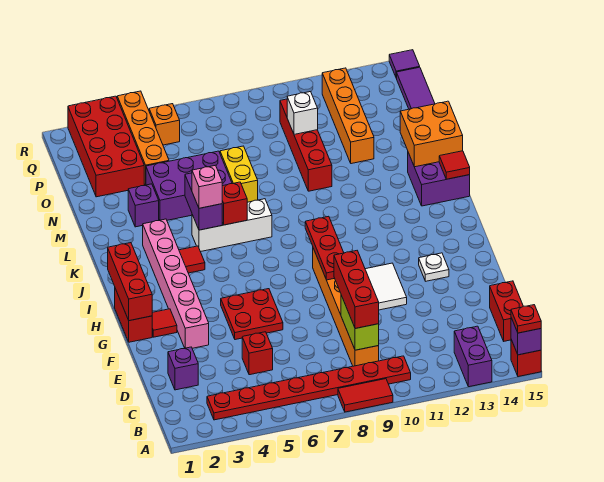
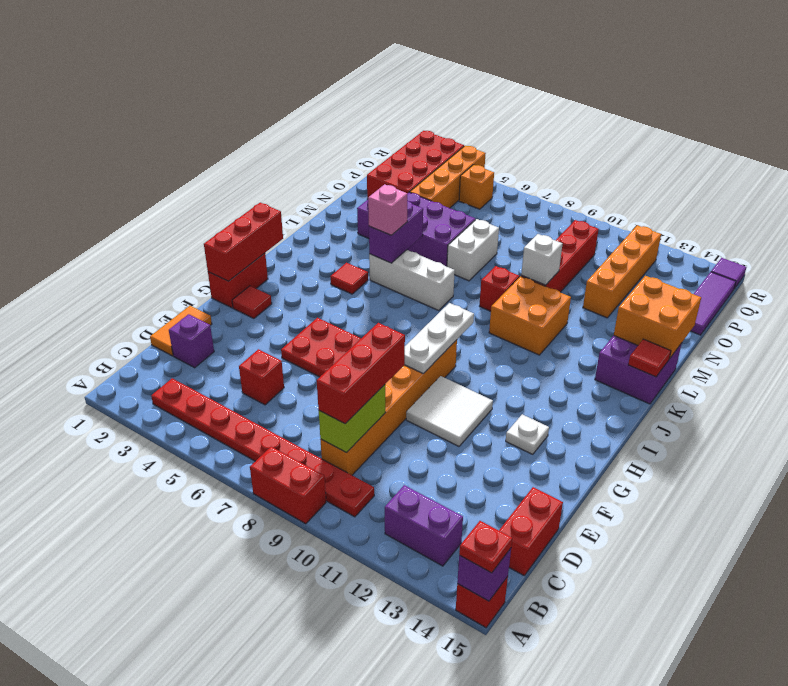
red tile A8:A9 level 1 -> red brick A8:A9 level 1
purple brick A13:B13 level 1 -> purple brick B12:B13 level 1
none -> orange tile D1:E1 level 1
pink brick F3:K3 level 1 -> none
red plate G9:I9 level 2 -> white plate G9:I9 level 2
red brick K6 level 2 -> red brick L9 level 1
none -> orange brick K10:L11 level 1
yellow brick M7:N7 level 1 -> white brick M7:N7 level 1
white brick O10 level 2 -> white brick M10 level 2

